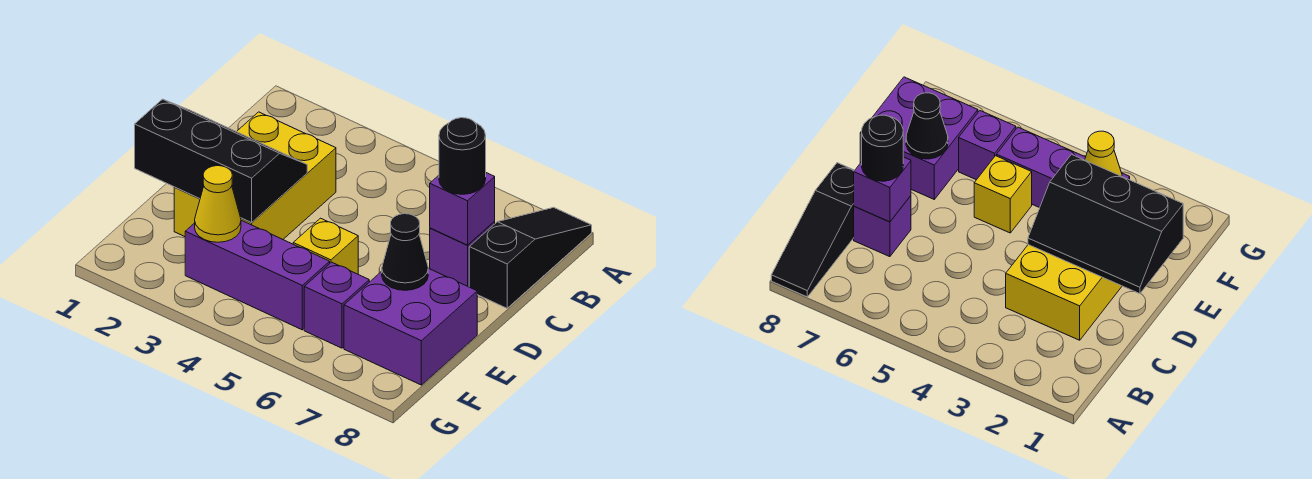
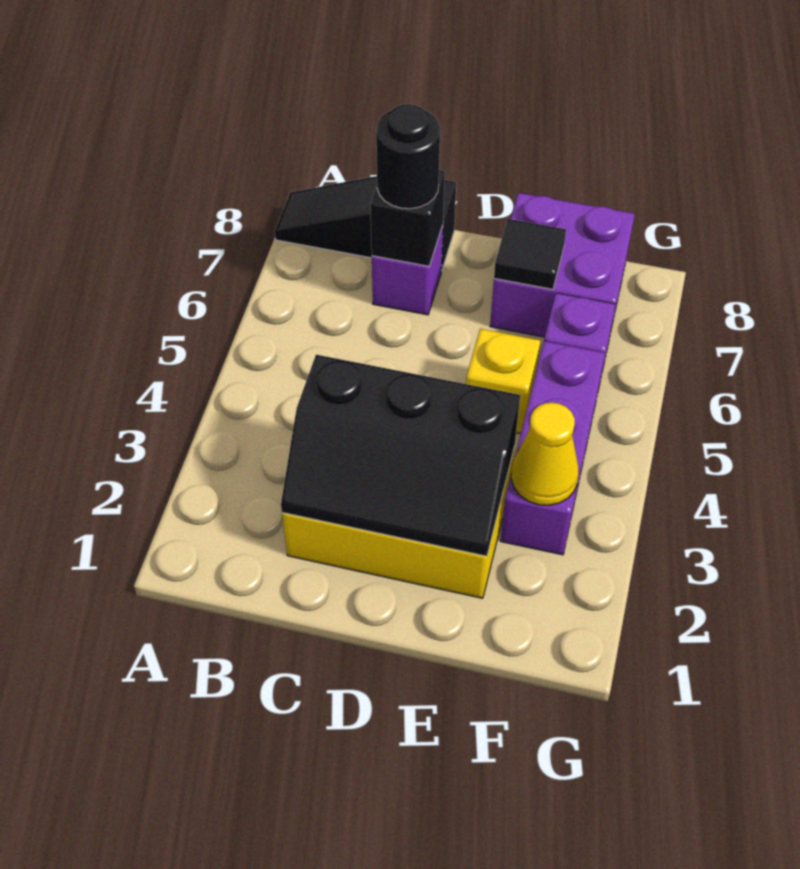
purple brick C7 level 2 -> black brick C7 level 2
black slope D1:E3 level 2 top E -> black slope C2:E3 level 2 top 3
black cone E7 level 2 -> black tile E7 level 2

